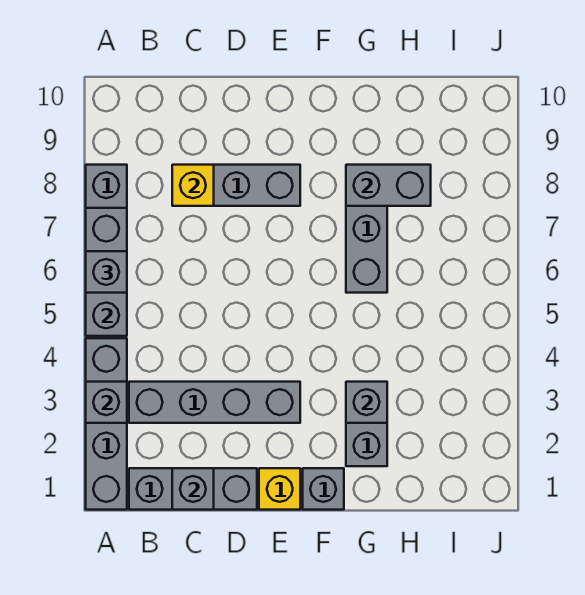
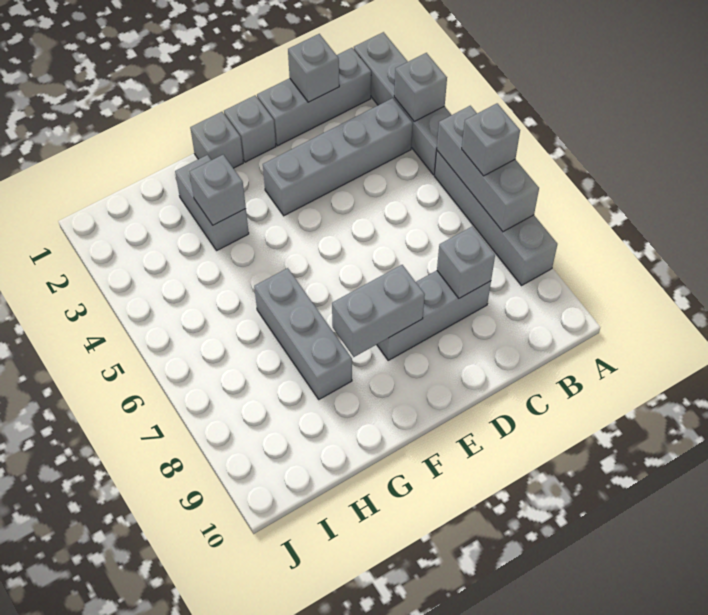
yellow brick C8 level 2 -> grey brick C8 level 2
yellow brick E1 level 1 -> grey brick E1 level 1
grey brick G8:H8 level 2 -> grey brick E8:F8 level 2

